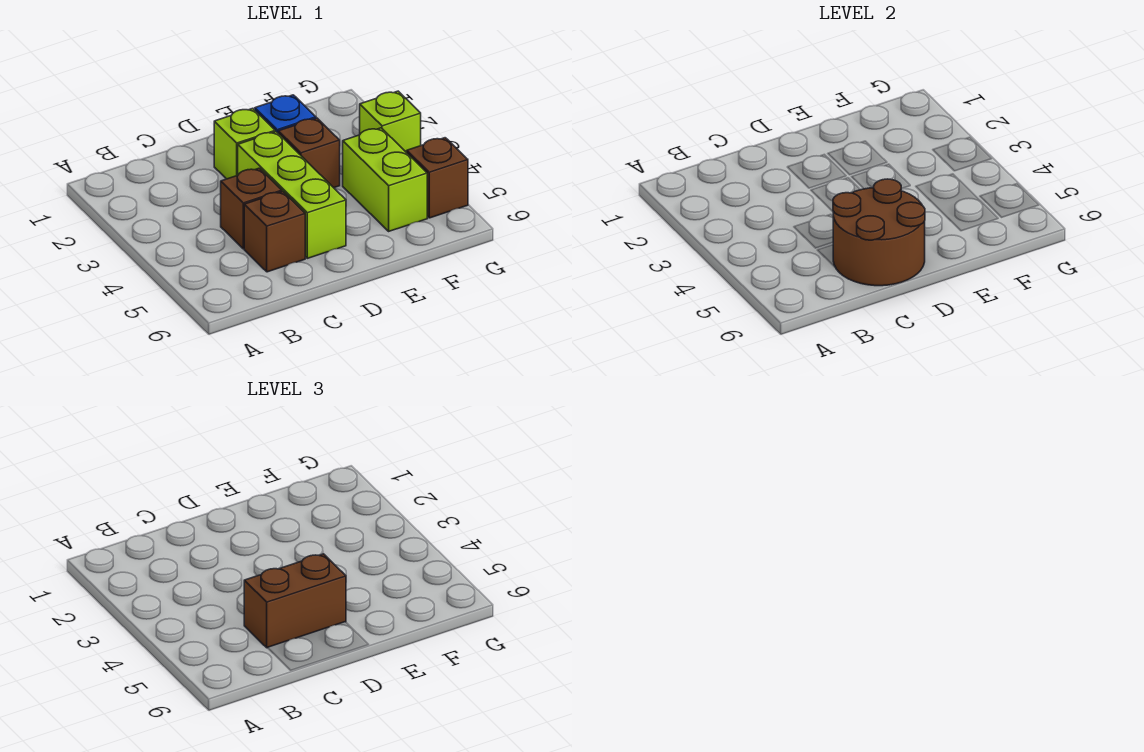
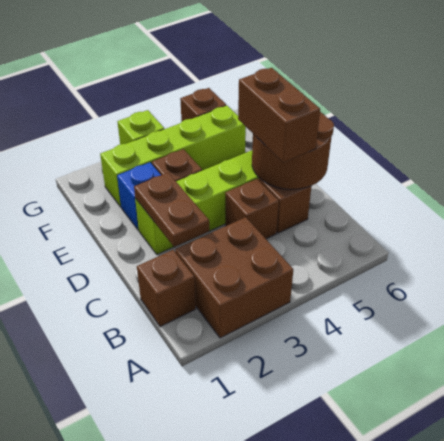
none -> brown brick A2:B3 level 1
none -> brown brick B1 level 1
none -> brown plate C2:D2 level 2
lime brick F4:F5 level 1 -> lime brick F2:F5 level 1

